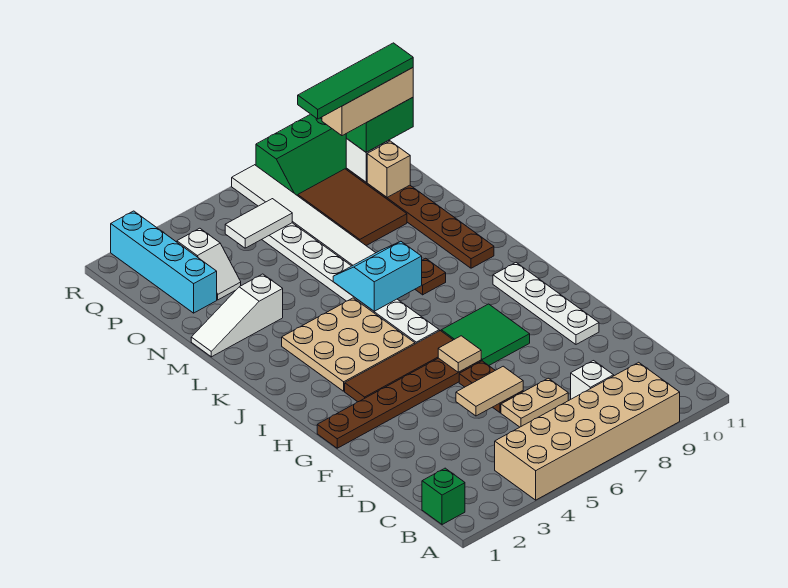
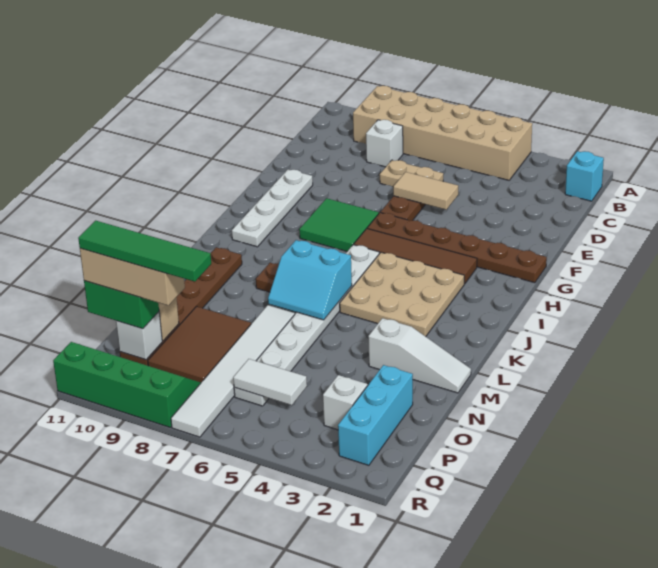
green brick B1 level 1 -> cyan brick B1 level 1
tan tile G6 level 2 -> none
cyan brick O2:R2 level 1 -> cyan brick O2:Q2 level 1

